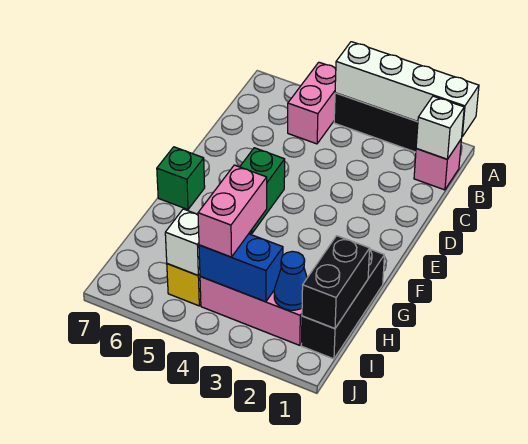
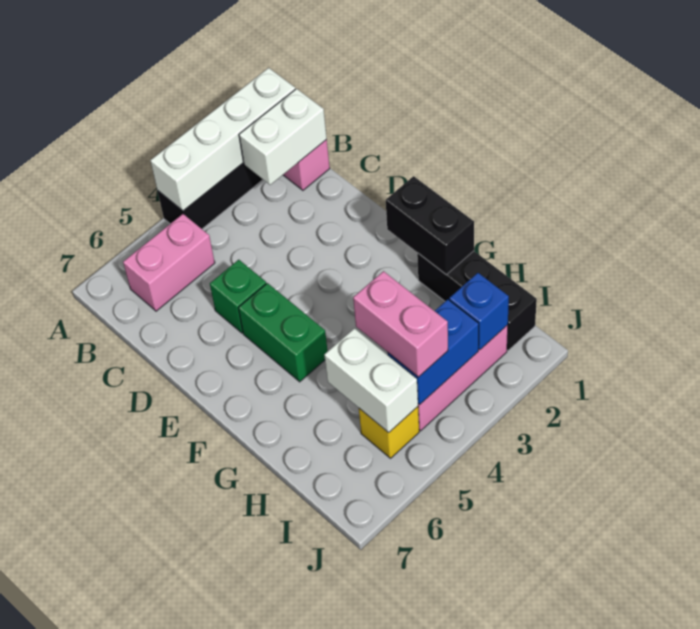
pink brick A5:B5 level 1 -> pink brick B5:B6 level 1
white brick B1 level 2 -> white brick B1:B2 level 2
green brick F7 level 1 -> green brick D5 level 1
black brick H1:I1 level 2 -> black brick F1:G1 level 2
blue cone I2 level 2 -> blue brick I2 level 2
white brick I5 level 2 -> white brick H5:I5 level 2

